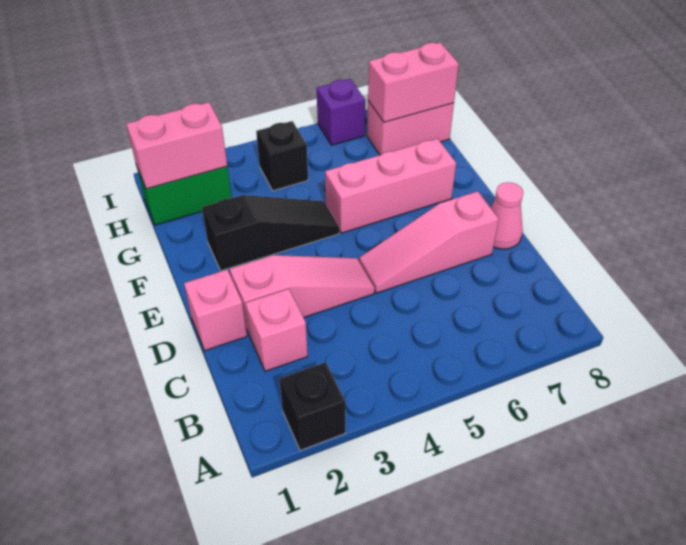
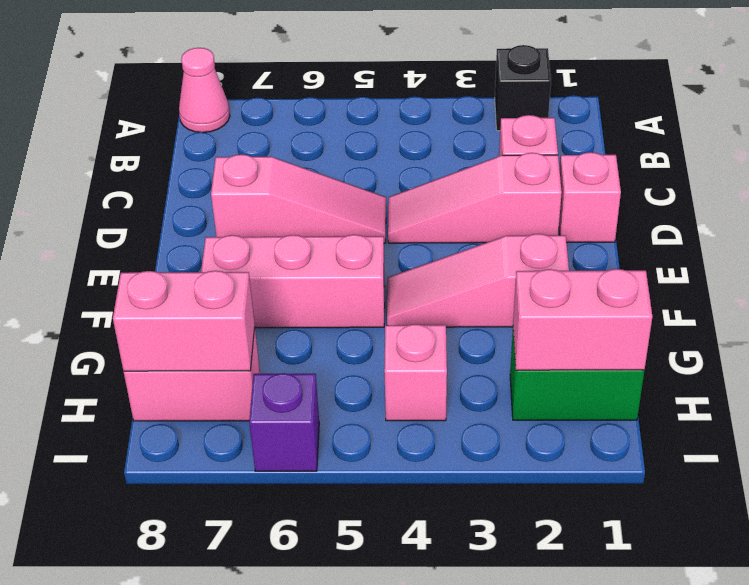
pink cone D8 level 1 -> pink cone A8 level 1
black slope F2:F4 level 1 top 2 -> pink slope F2:F4 level 1 top 2
black brick H4 level 1 -> pink brick H4 level 1

